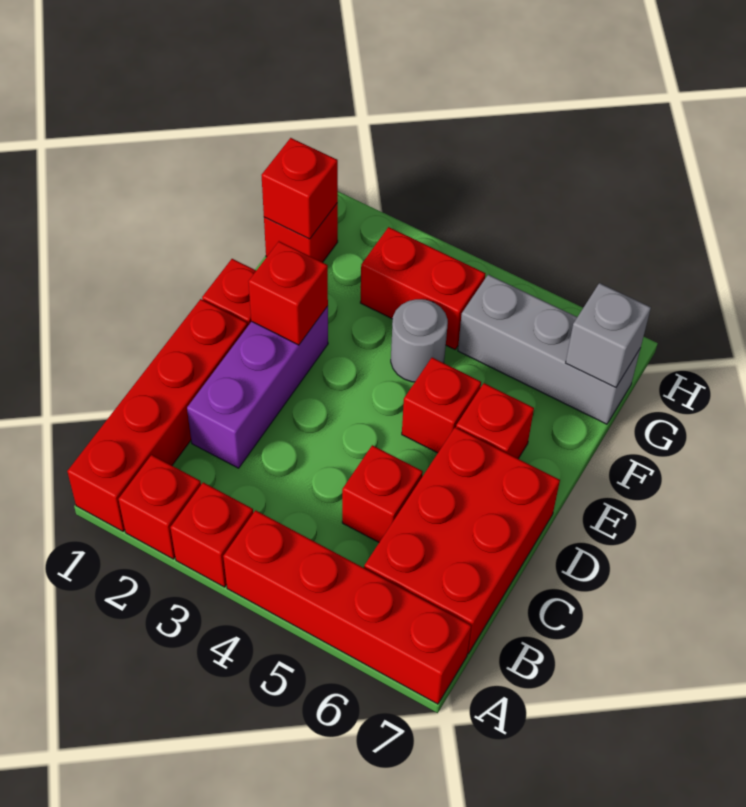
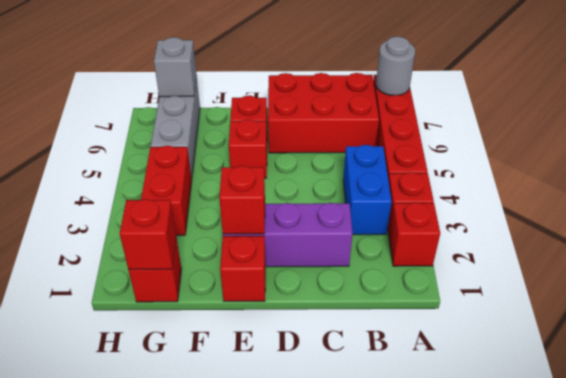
red brick A1:D1 level 1 -> none
none -> blue brick B3:B4 level 1
red brick C5 level 1 -> none
grey round brick F4 level 1 -> grey round brick A7 level 2

